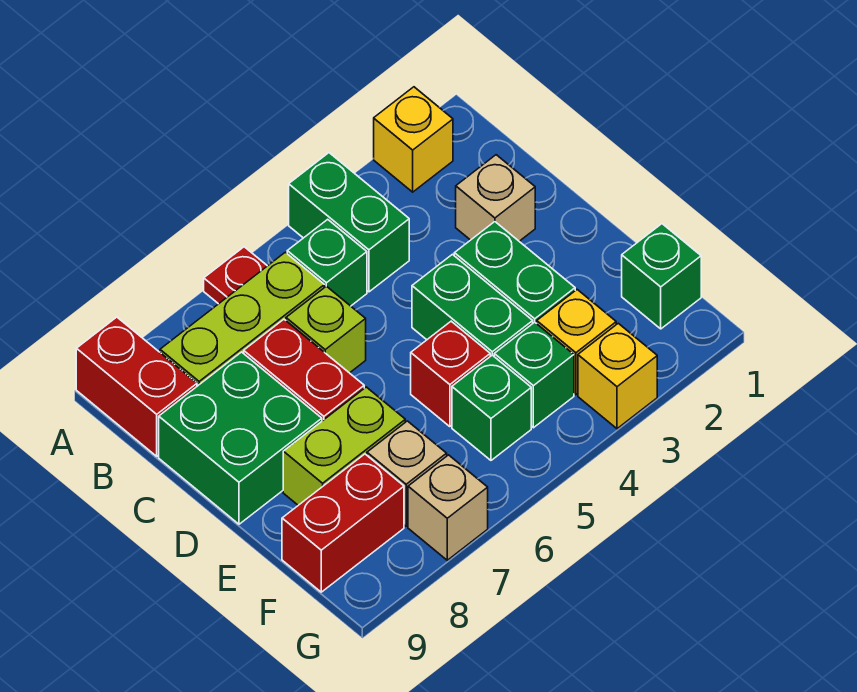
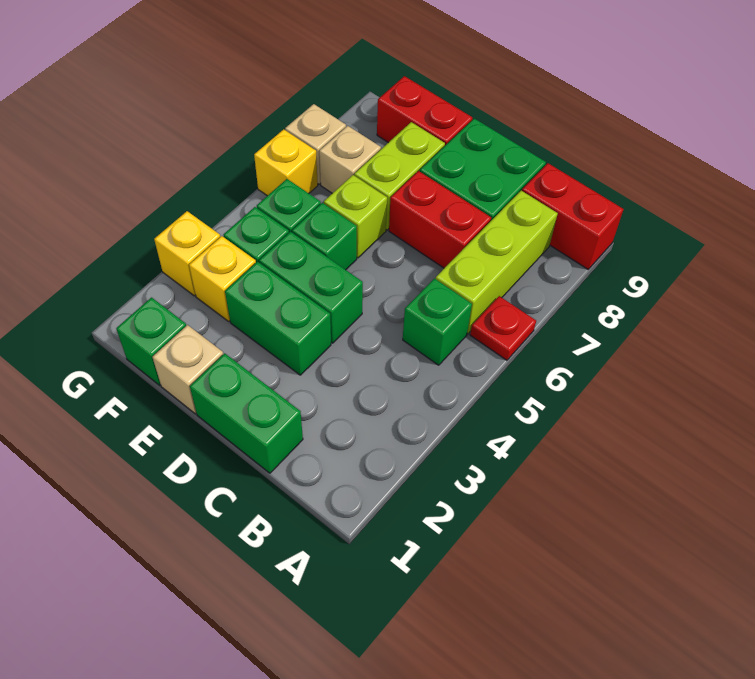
yellow brick A2 level 1 -> yellow brick G6 level 1
green brick A4:B4 level 1 -> green brick C1:D1 level 1
tan brick C2 level 1 -> tan brick E1 level 1
lime brick C6 level 1 -> lime brick E6 level 1
red brick E5 level 1 -> green brick E5 level 1
red brick F8:F9 level 1 -> red brick E9:F9 level 1

